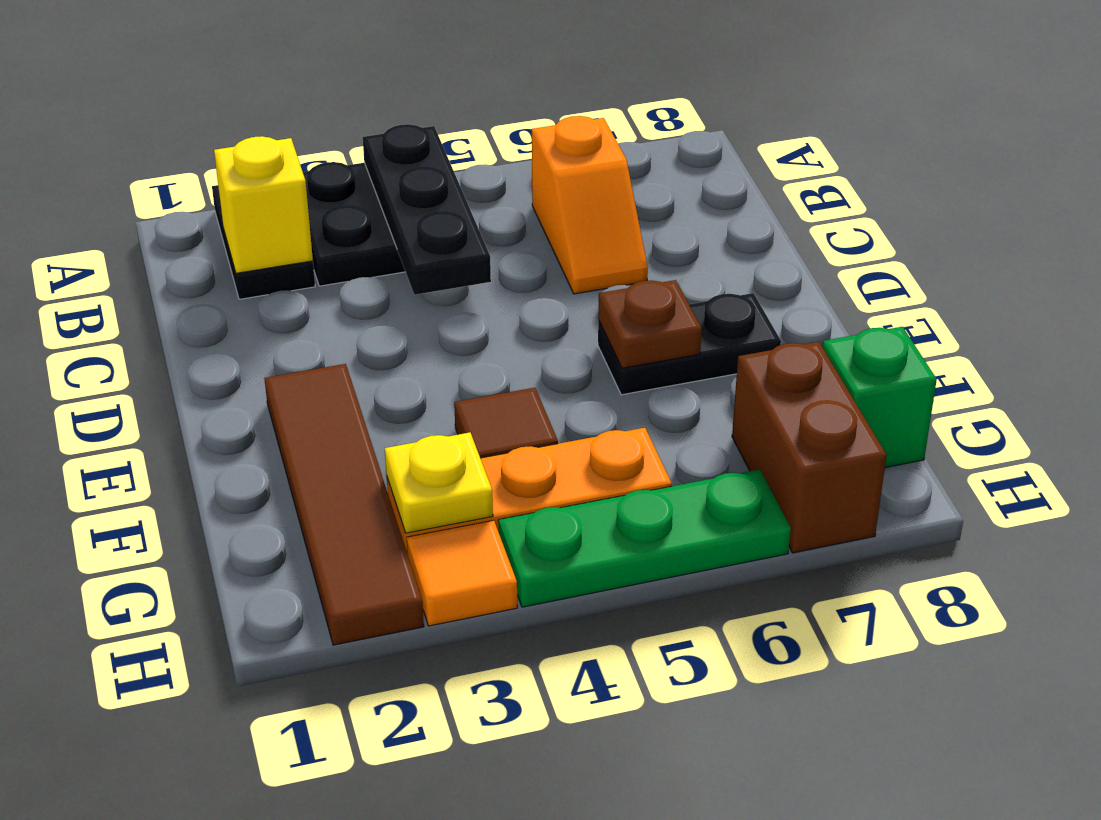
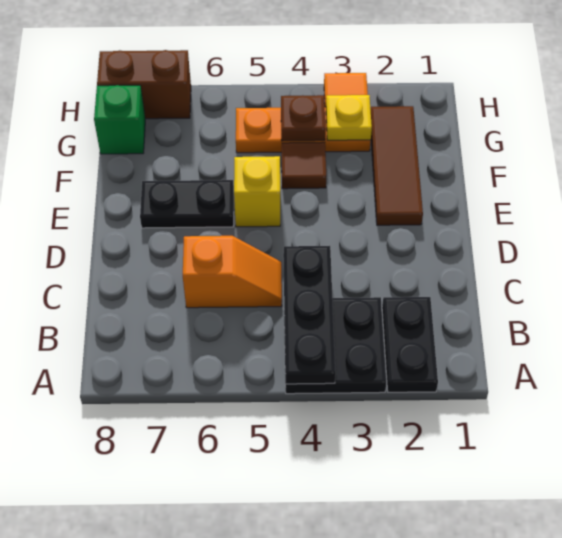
yellow brick B2 level 2 -> yellow brick E5 level 1
orange slope B6:C6 level 1 top B -> orange slope C5:C6 level 1 top 6
brown tile E2:H2 level 1 -> brown tile E2:G2 level 1
brown plate E6 level 2 -> brown plate G4 level 2
brown brick G7:H7 level 1 -> brown brick H7:H8 level 1
green plate H4:H6 level 1 -> none

